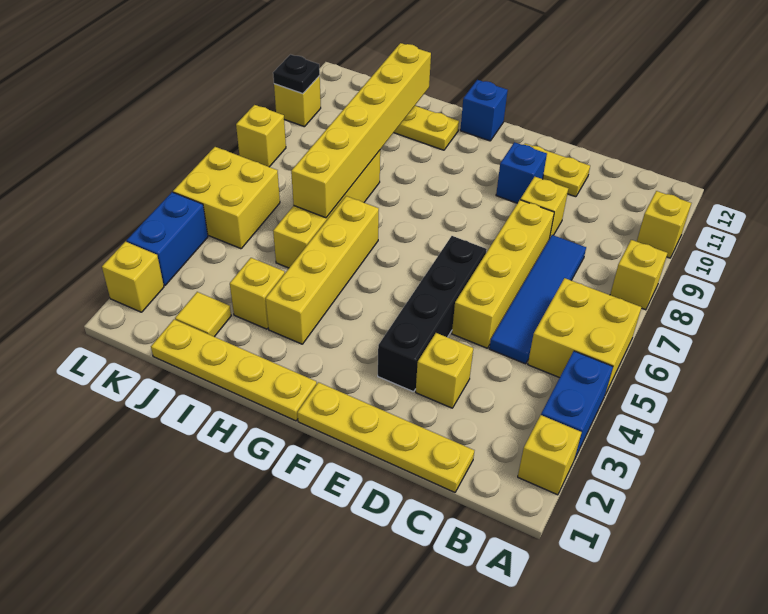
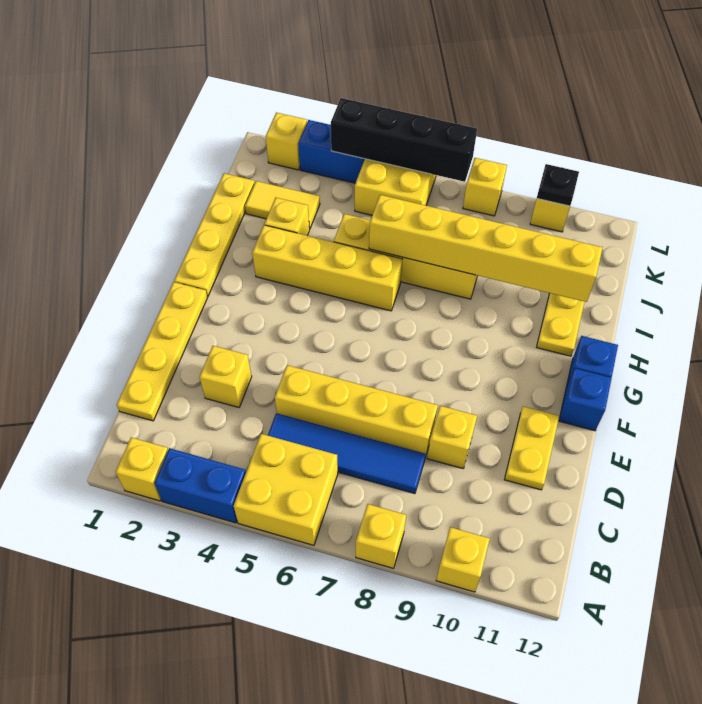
black brick E3:E6 level 1 -> black brick L4:L7 level 2
blue brick E10 level 1 -> blue brick F12 level 1
yellow tile J2 level 1 -> yellow tile J2:J3 level 1

